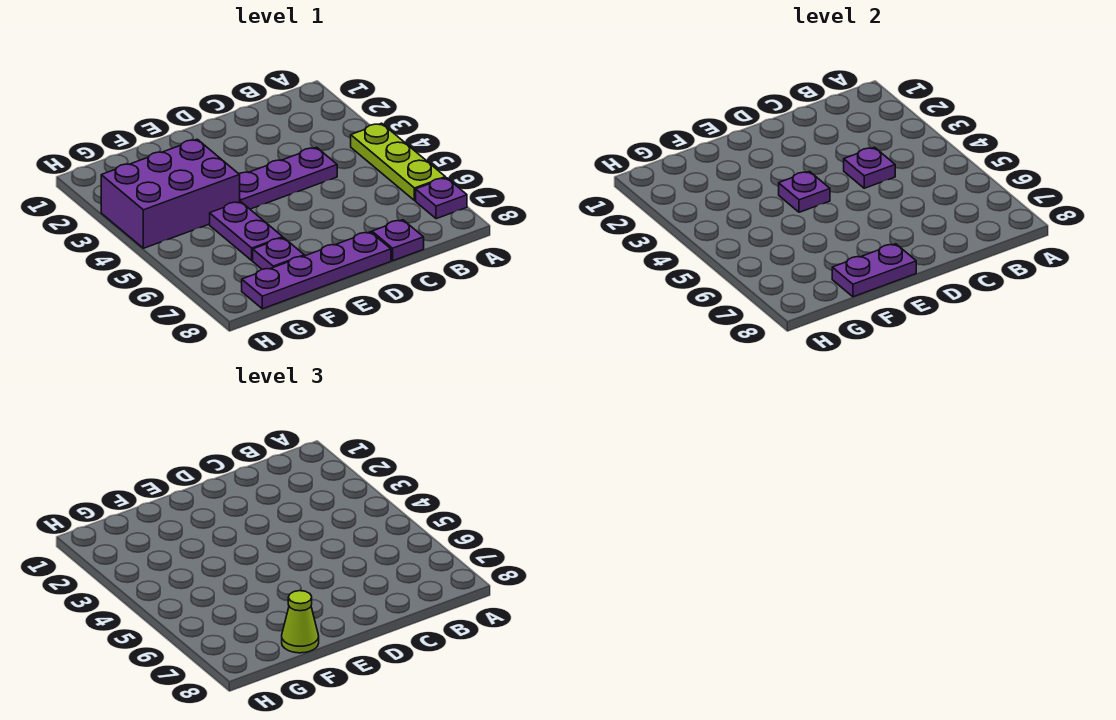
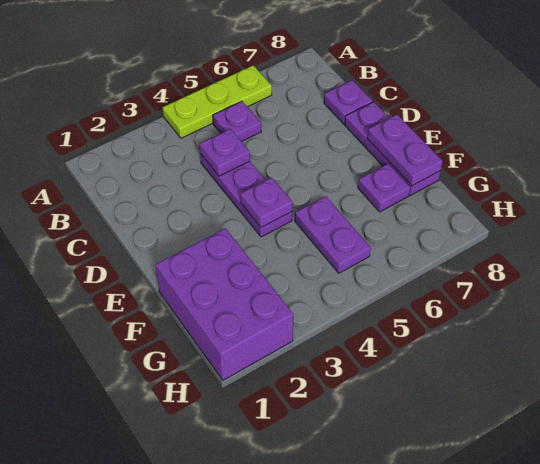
purple plate A7 level 1 -> purple plate B5 level 1
purple plate D8:G8 level 1 -> purple plate D8:F8 level 1
purple brick F3:H4 level 1 -> purple brick F1:H2 level 1
purple plate F5:F6 level 1 -> purple plate F5:G5 level 1
lime cone F8 level 3 -> none

